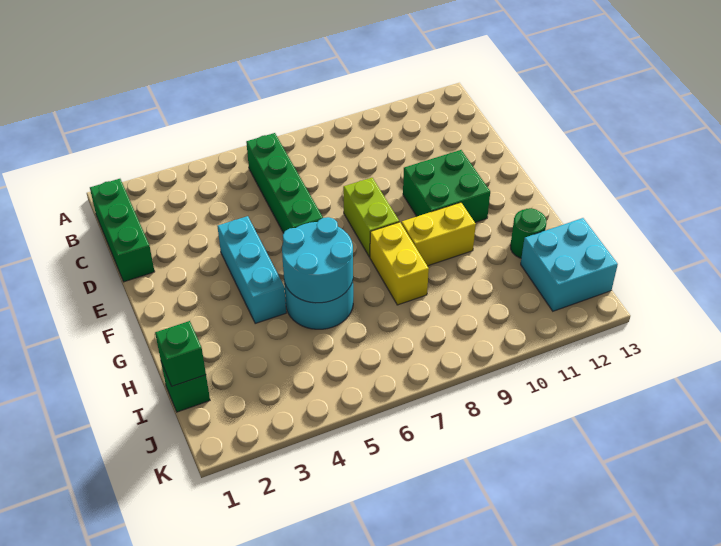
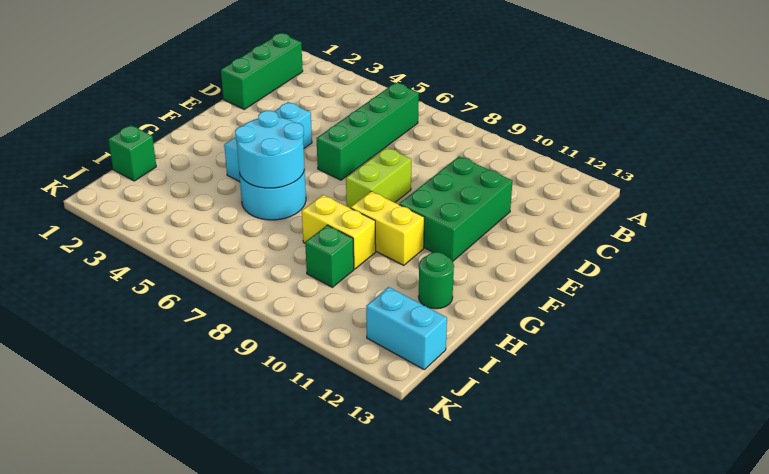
green brick E10:F11 level 1 -> green brick D10:F11 level 1
yellow brick G8:H8 level 1 -> yellow brick H8:H9 level 1
green brick I1 level 2 -> green brick I9 level 1
cyan brick I12:J13 level 1 -> cyan brick J12:J13 level 1

